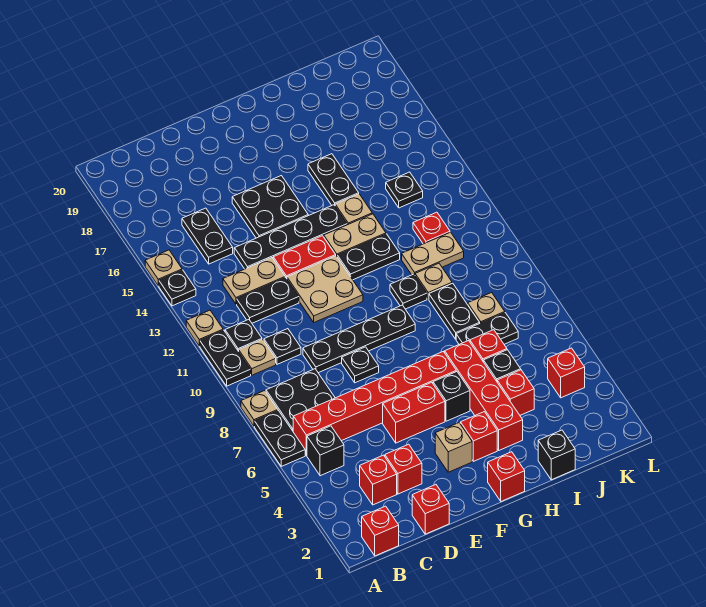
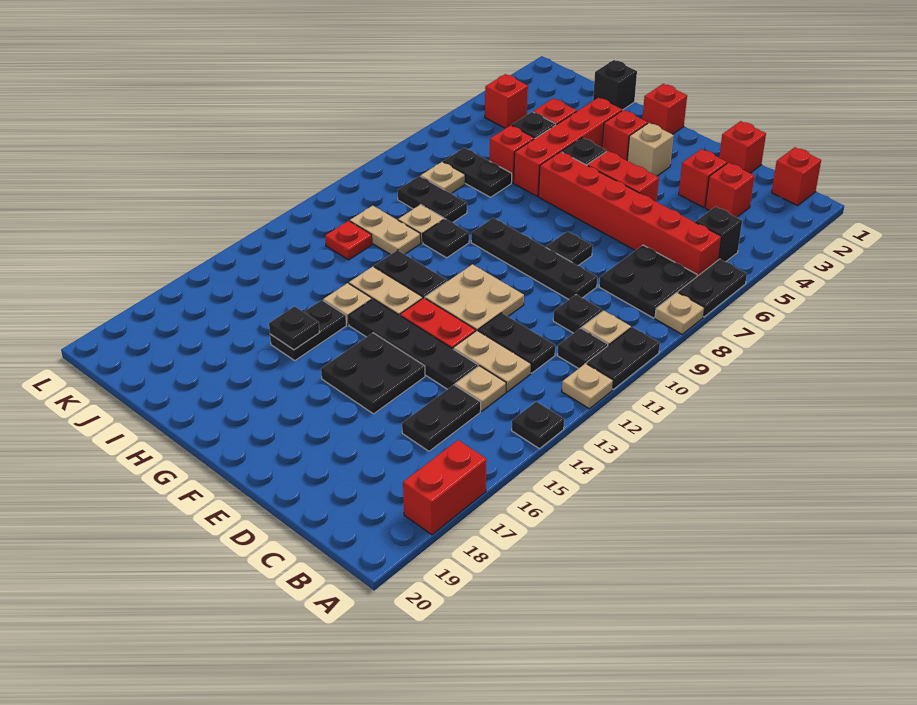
tan plate A15 level 1 -> tan plate C14 level 1
none -> red brick A17:A18 level 1
black plate I8:I9 level 1 -> black plate I9:J9 level 1
black plate J14 level 1 -> black plate H16 level 2

